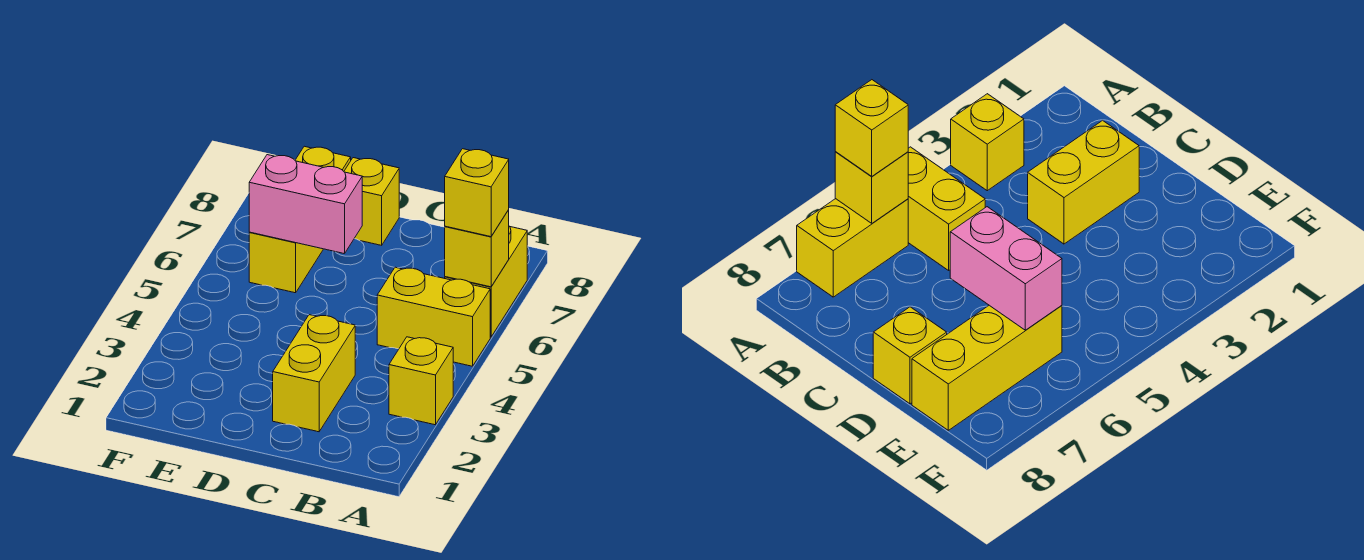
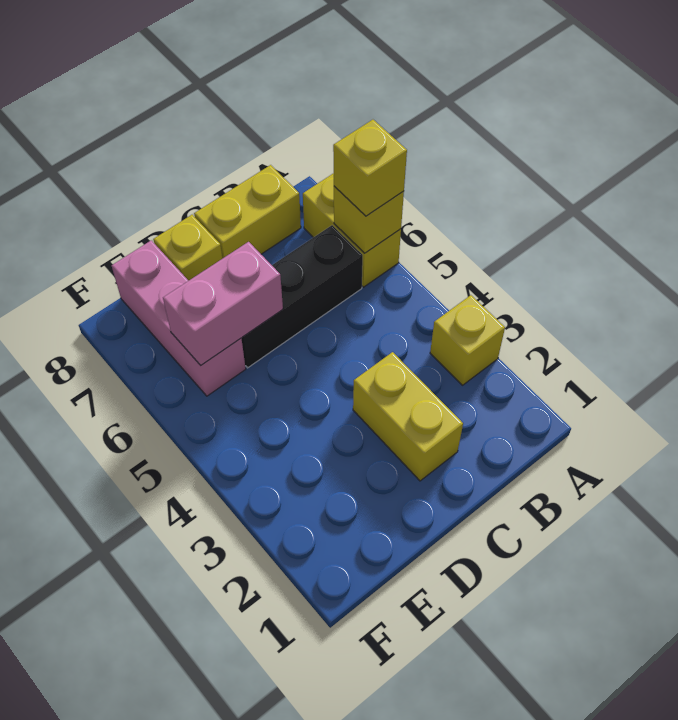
yellow brick A5:B5 level 1 -> yellow brick B8:C8 level 1
none -> black brick B6:D6 level 1
yellow brick E6:E8 level 1 -> pink brick E6:E8 level 1

